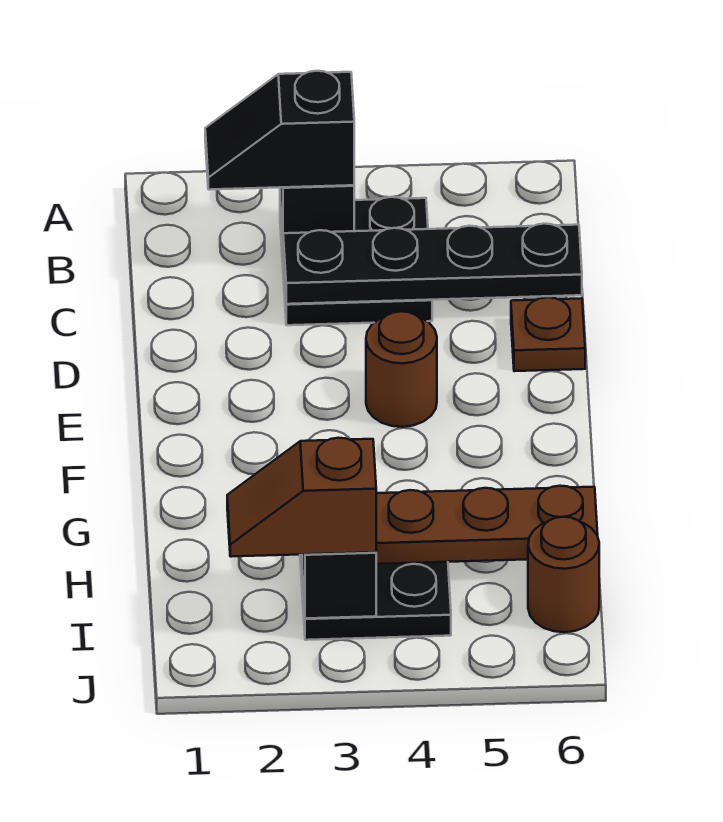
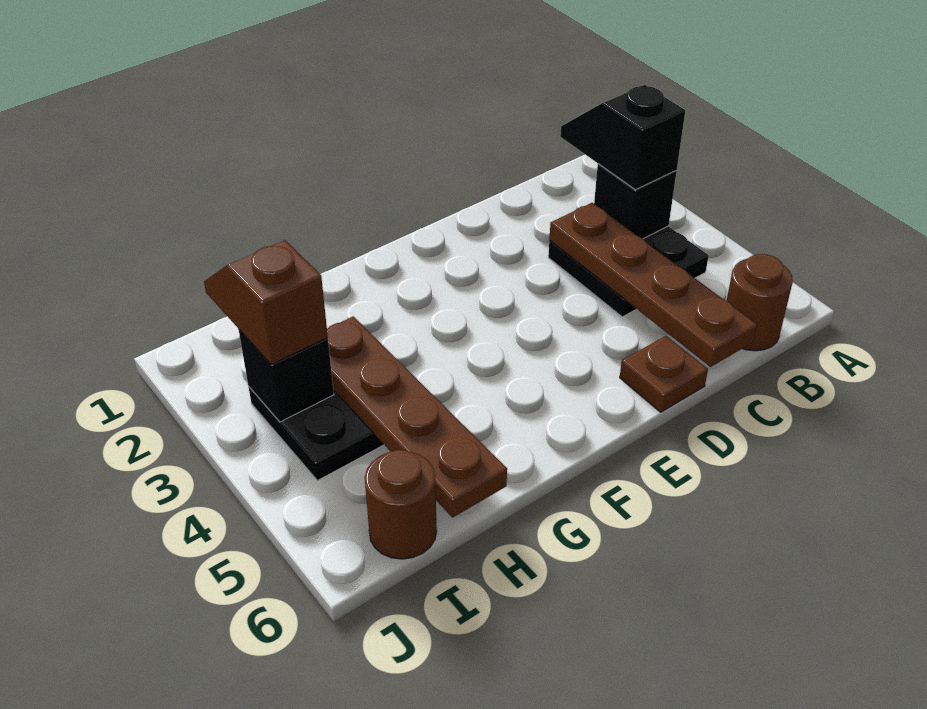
black plate C3:C6 level 2 -> brown plate C3:C6 level 2
brown round brick E4 level 1 -> brown round brick B6 level 1

